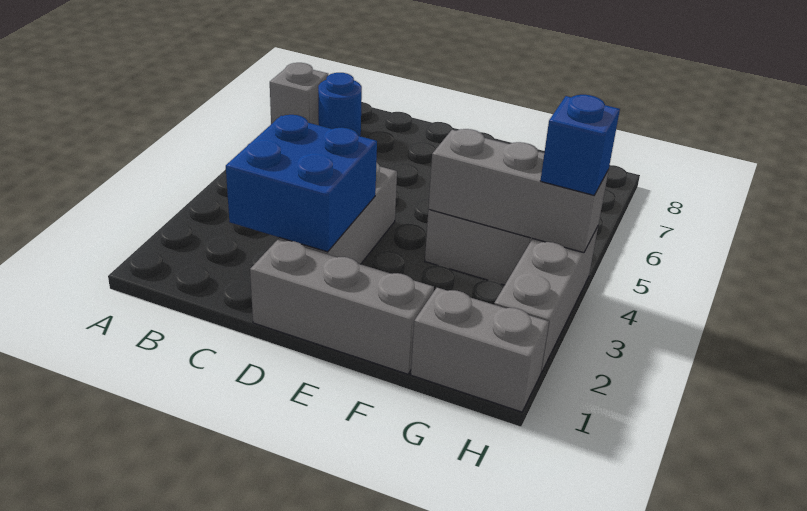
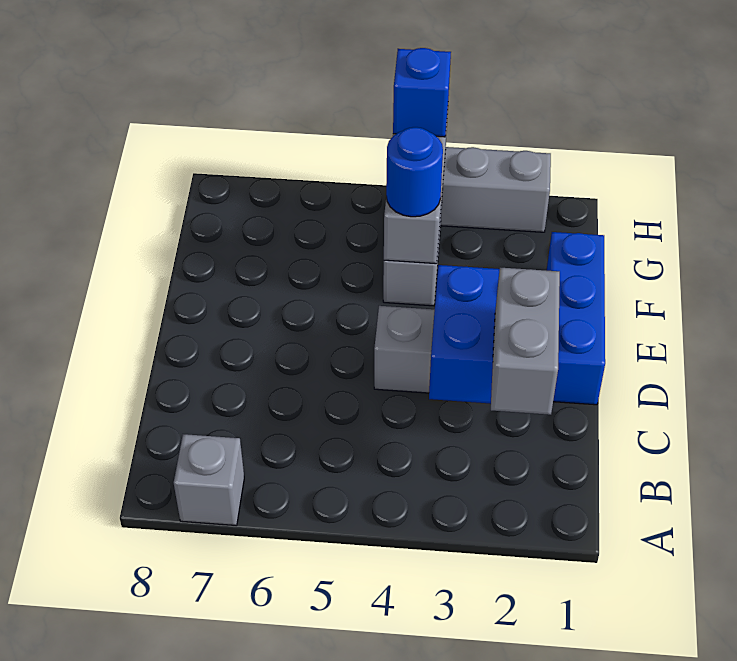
blue round brick B7 level 1 -> blue round brick F4 level 3
grey brick D1:F1 level 1 -> blue brick D1:F1 level 1
grey brick G1:H1 level 1 -> grey brick B2:C2 level 3

